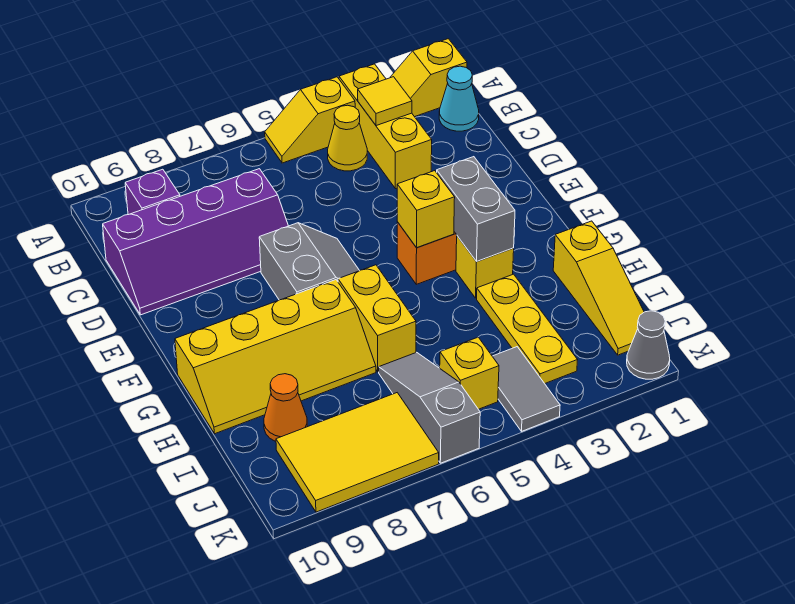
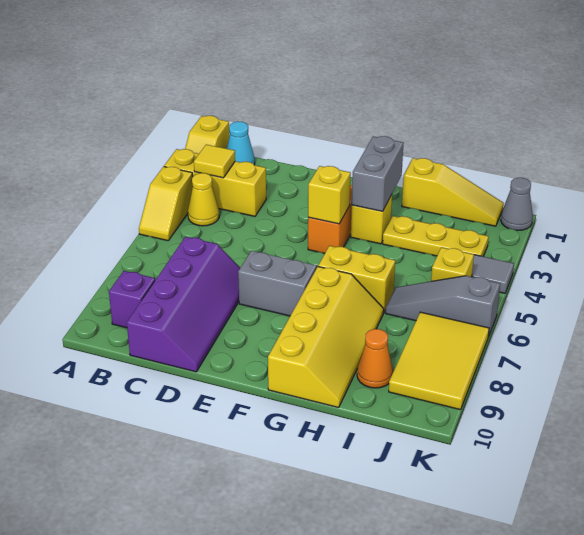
grey brick F3:G3 level 2 -> grey brick G2:G3 level 2

